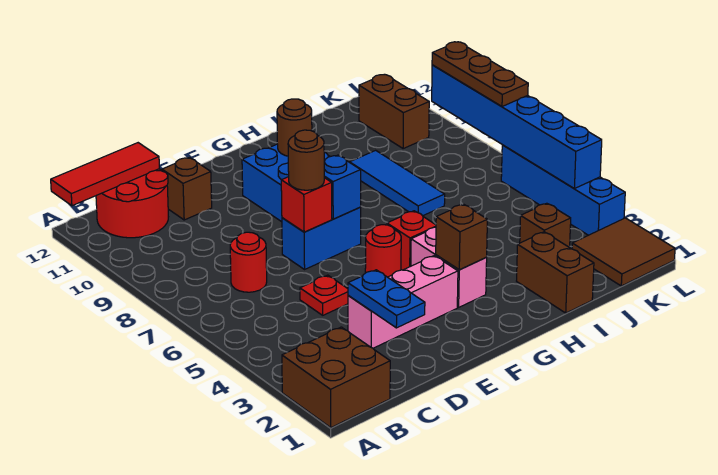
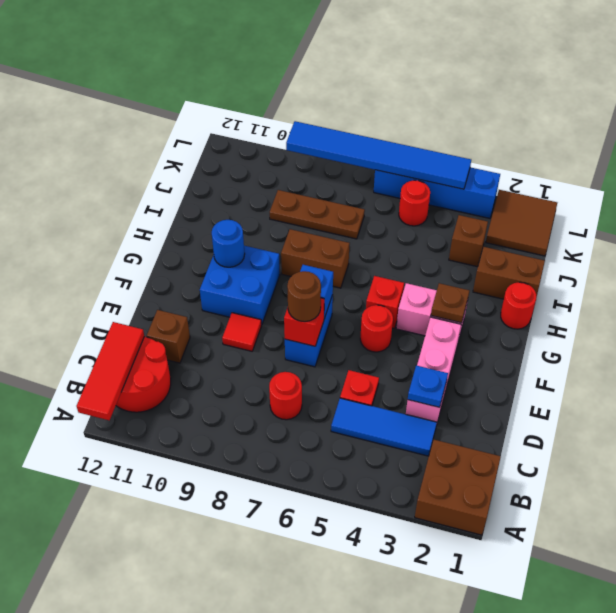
blue plate D2:D3 level 2 -> blue plate D3 level 2
none -> red tile E9 level 1
brown brick G3 level 2 -> brown plate G3 level 2
brown round brick G10 level 2 -> blue round brick G10 level 2
none -> red round brick H1 level 1
blue tile I7:I9 level 1 -> blue tile C3:C5 level 1
none -> red round brick K5 level 1
brown brick K10:K11 level 1 -> brown brick H7:H8 level 1
blue brick L4:L9 level 2 -> blue tile L4:L9 level 2
brown plate L7:L9 level 3 -> brown plate J7:J9 level 1

